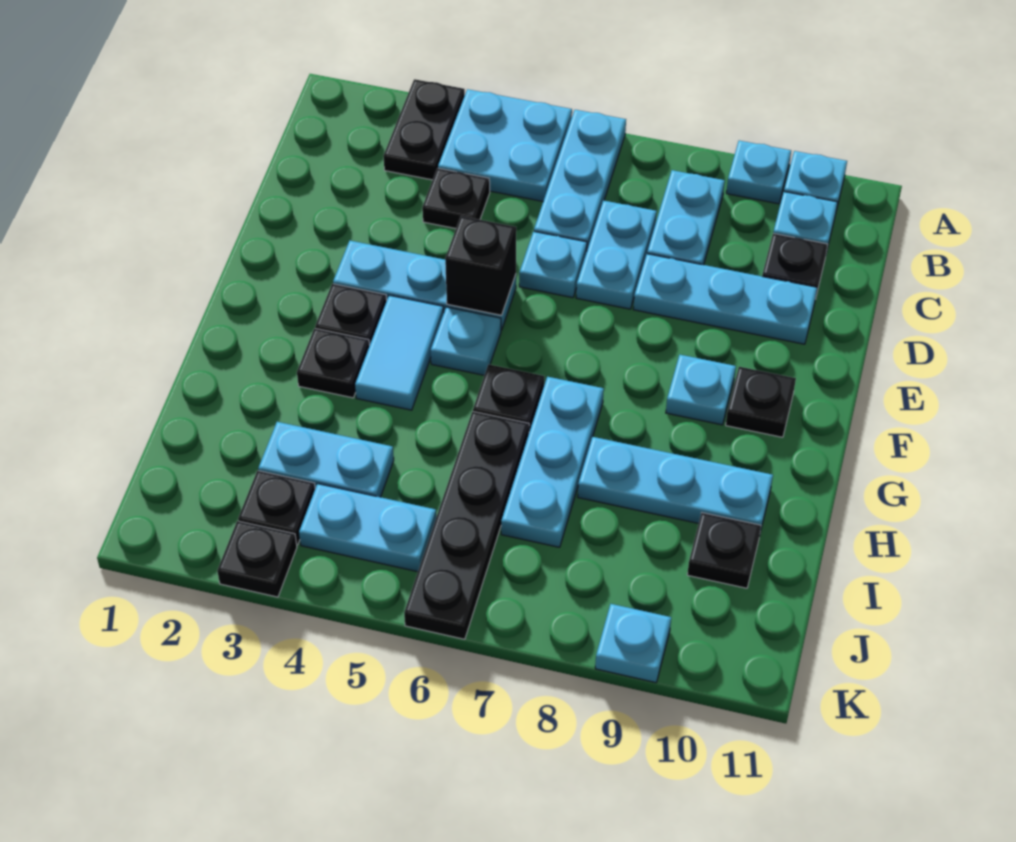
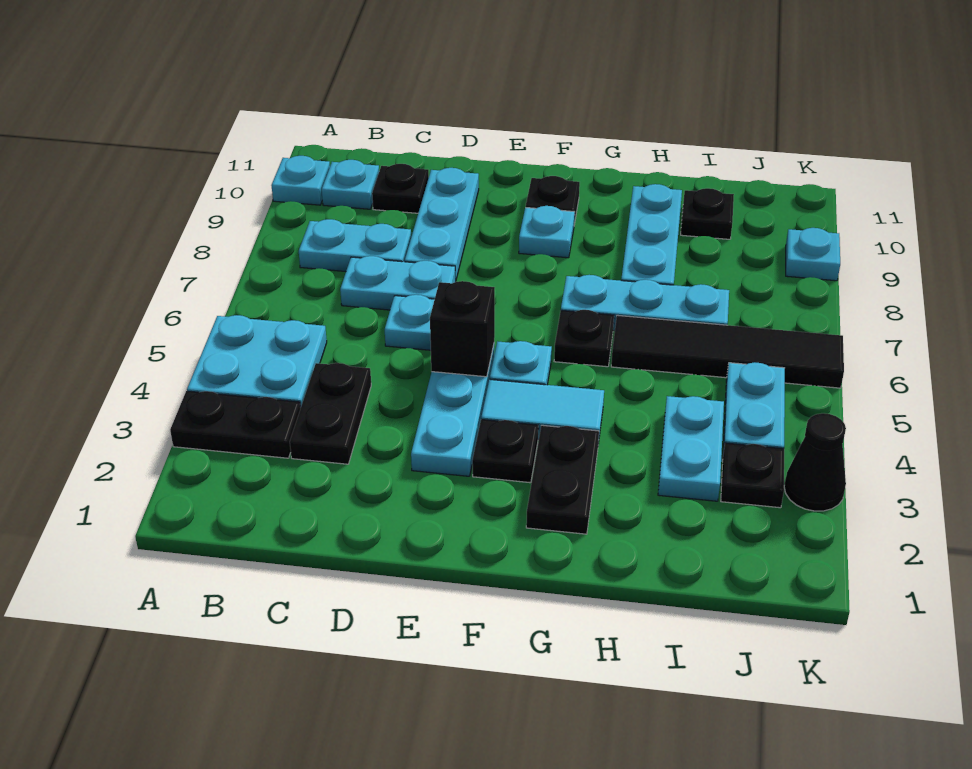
cyan plate A6:C6 level 1 -> none
cyan plate A9 level 1 -> none
black plate C4 level 1 -> black plate C3:C4 level 1
black plate G3 level 1 -> black plate G2:G3 level 1
black plate H6:K6 level 1 -> black tile H6:K6 level 1
black plate K3 level 1 -> black cone K3 level 1

